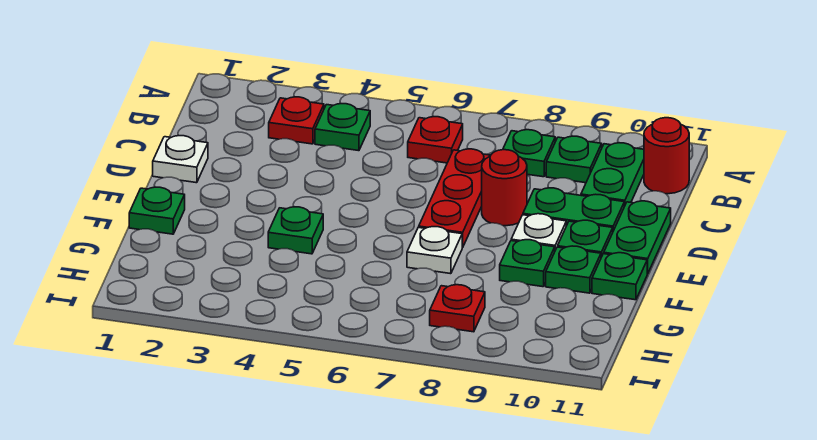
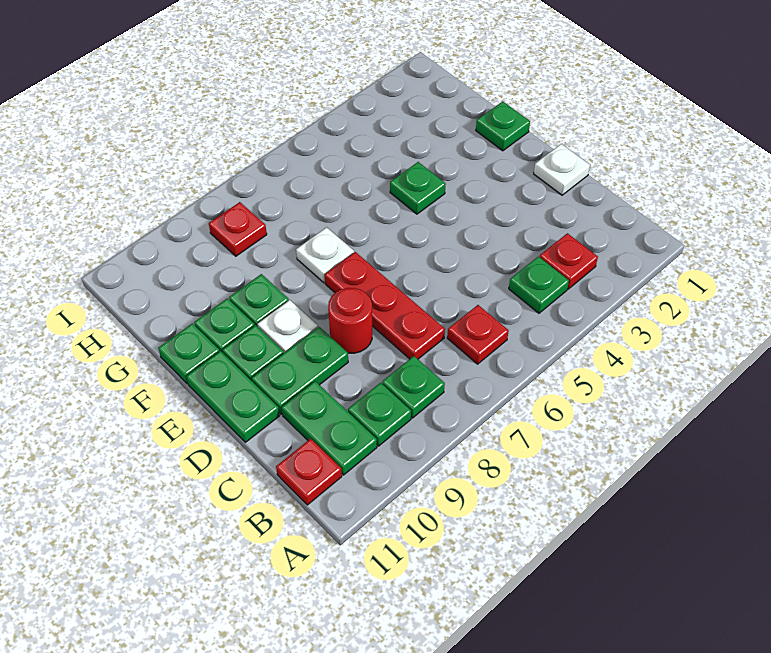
red round brick B11 level 1 -> red plate B11 level 1

